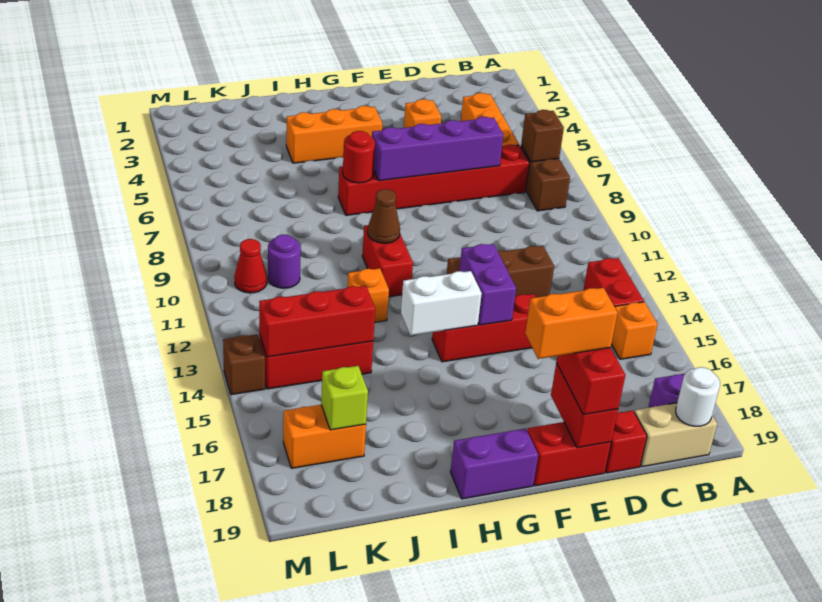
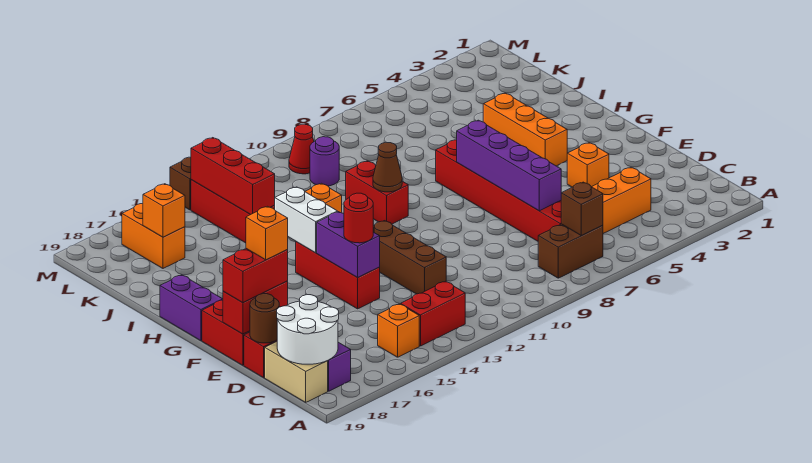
white round brick B19 level 2 -> white round brick B18:C19 level 2
none -> brown round brick D19 level 2
orange brick E18:F18 level 4 -> orange brick E18 level 4
purple brick F13:F14 level 2 -> purple brick E14:F14 level 2
red round brick H7 level 2 -> red round brick E14 level 3
red brick H10:H11 level 1 -> red brick H10:I10 level 1
lime brick K17 level 2 -> orange brick K17 level 2

